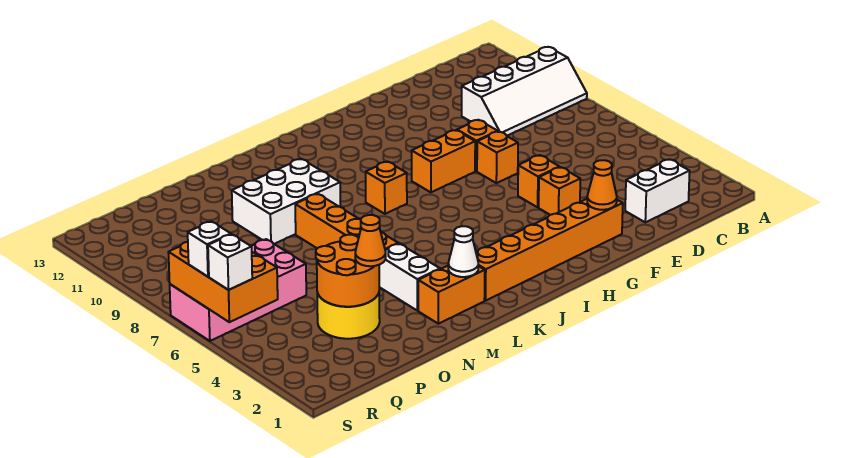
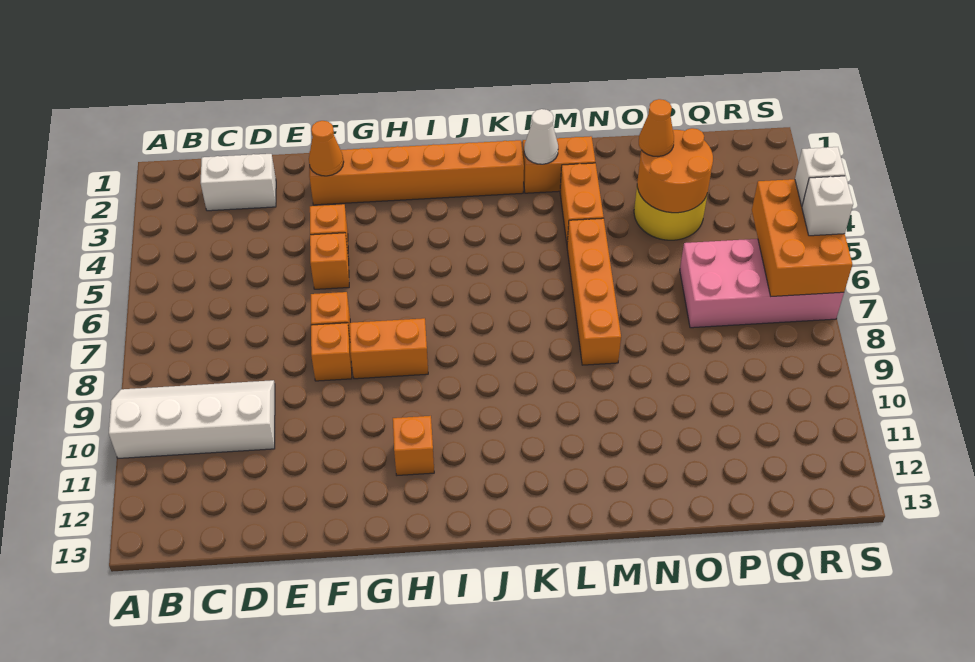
orange brick J8 level 1 -> orange brick H11 level 1
white brick L9:N10 level 1 -> none
white brick M3:M4 level 1 -> orange brick M3:M4 level 1

